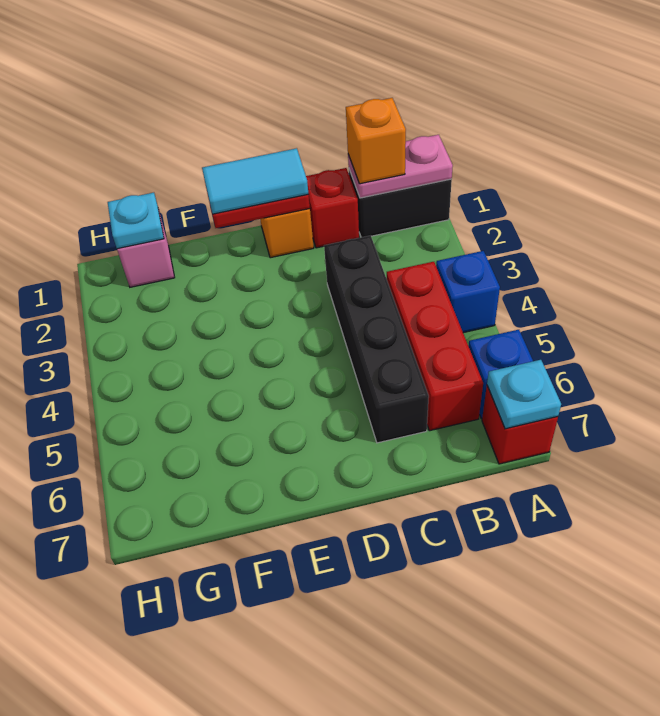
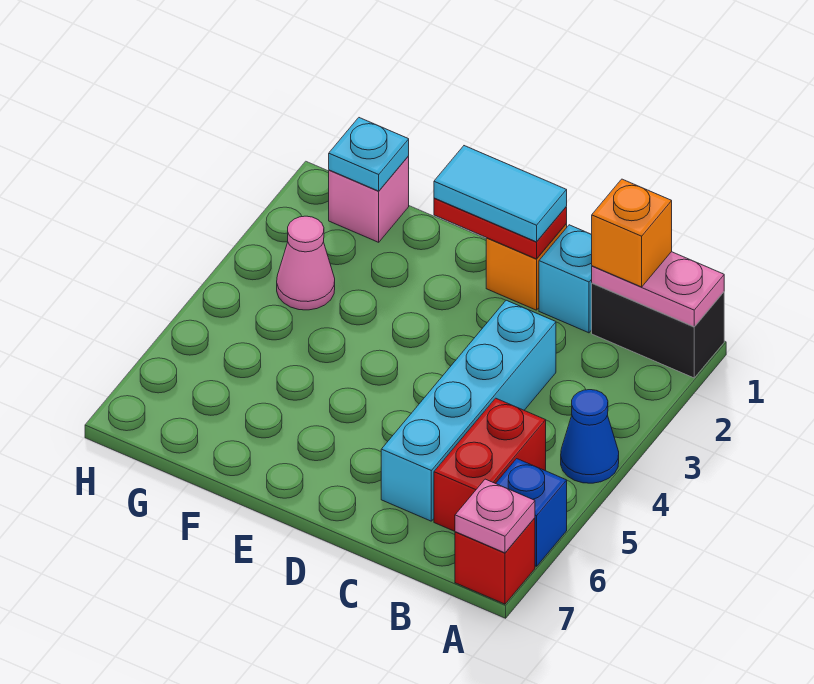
blue brick A4 level 1 -> blue cone A4 level 1
cyan plate A7 level 2 -> pink plate A7 level 2
red brick B4:B6 level 1 -> red brick B5:B6 level 1
red brick C1 level 1 -> cyan brick C1 level 1
black brick C3:C6 level 1 -> cyan brick C3:C6 level 1
none -> pink cone G3 level 1

